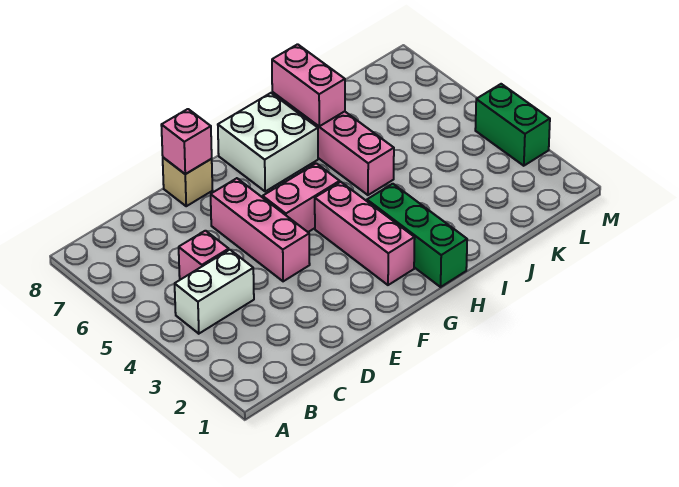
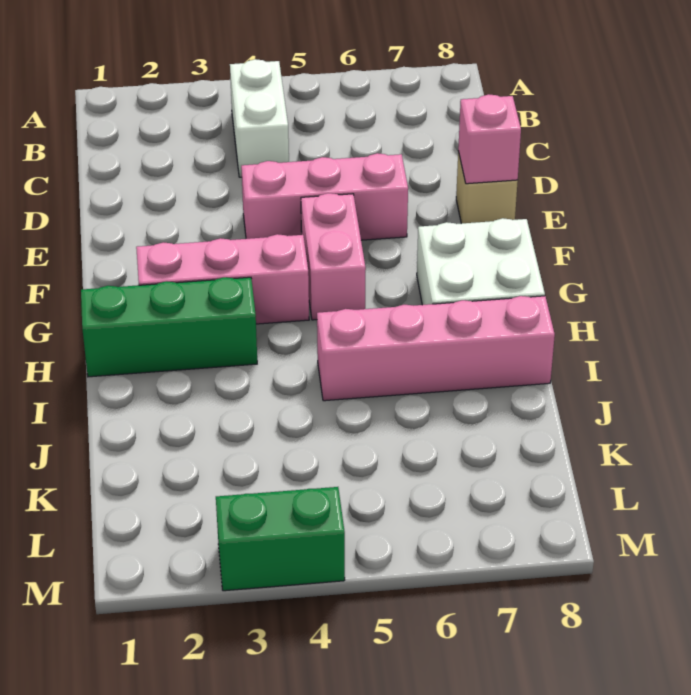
pink brick C5 level 1 -> none
pink brick I7:I8 level 2 -> none

